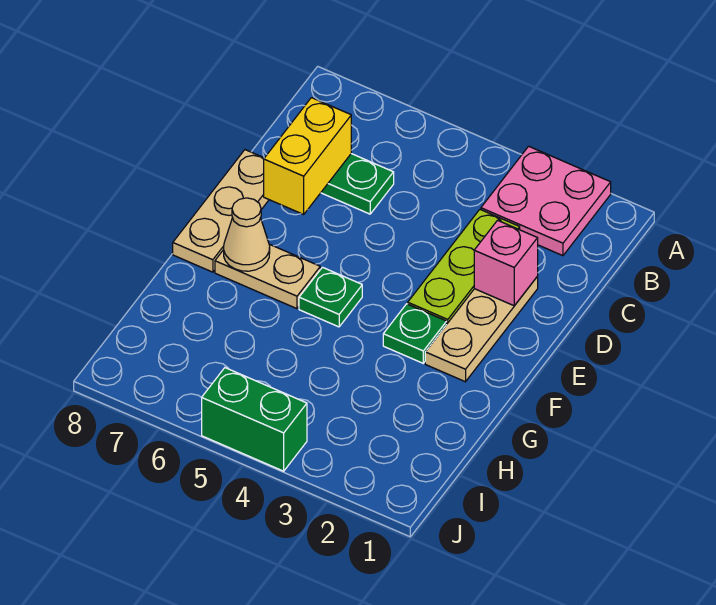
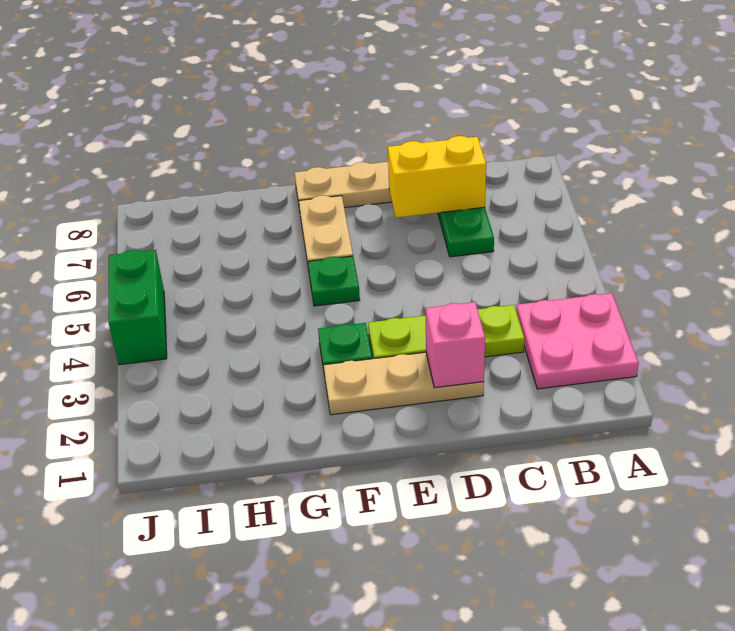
tan cone F7 level 2 -> none

